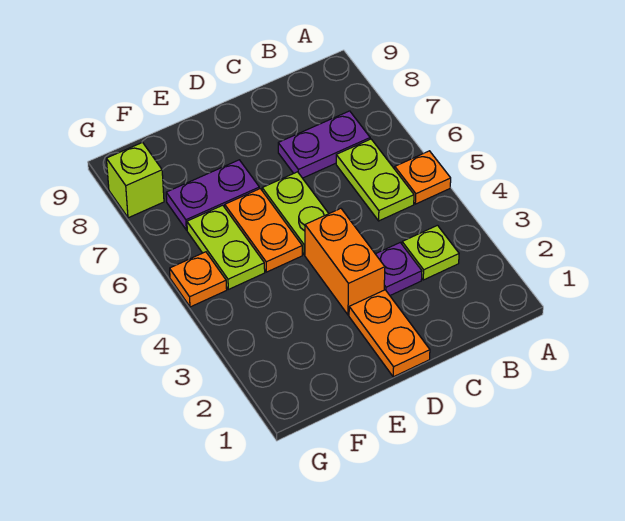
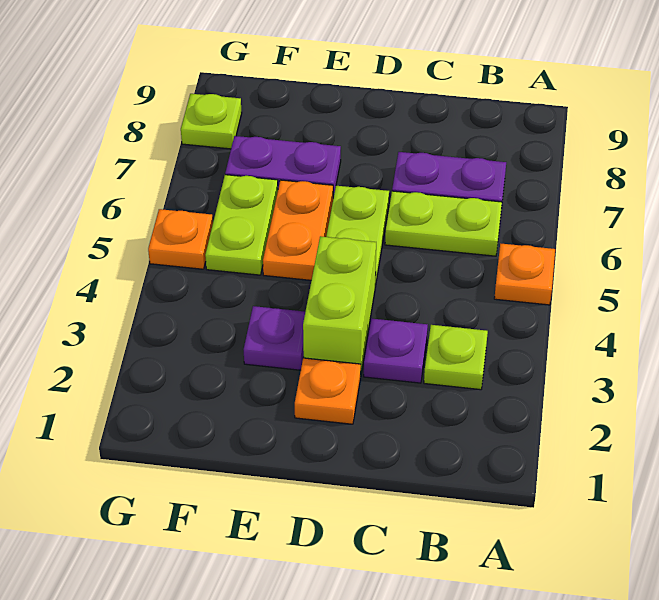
lime plate B5:B6 level 1 -> lime plate B6:C6 level 1
orange plate D1:D2 level 1 -> orange plate D2 level 1
orange brick D3:D4 level 1 -> lime brick D3:D4 level 1
none -> purple plate E3 level 1
lime brick G8 level 1 -> lime plate G8 level 1

